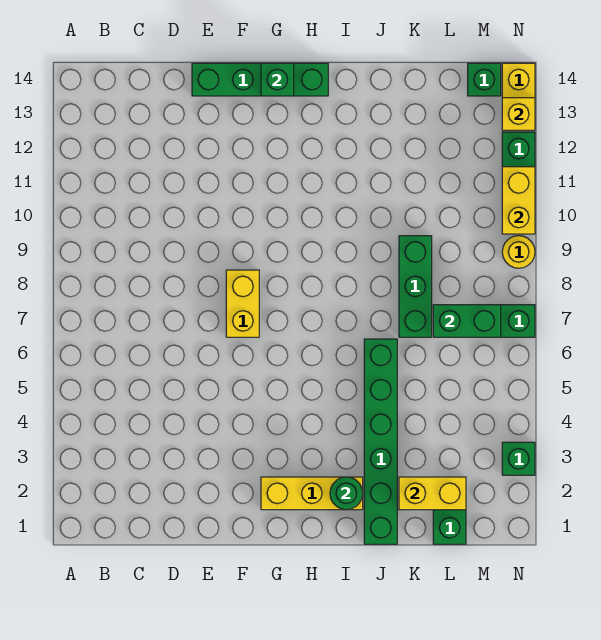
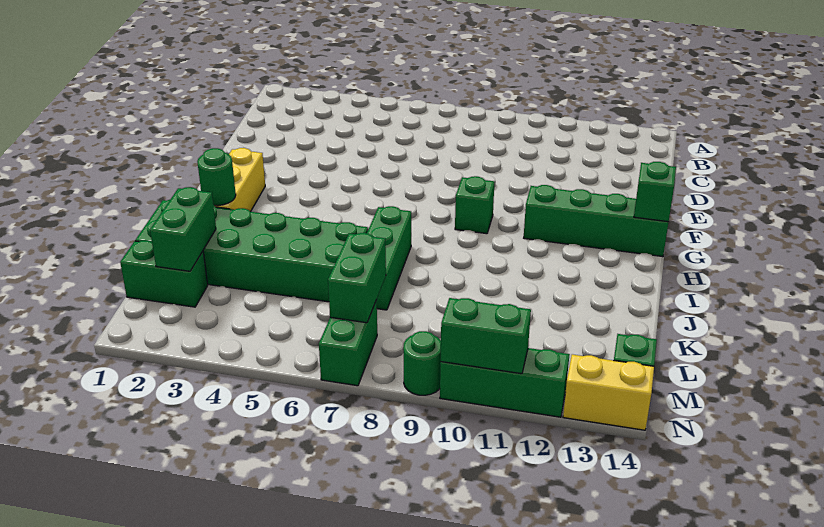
green brick E14:H14 level 1 -> green brick G11:G14 level 1
yellow brick F7:F8 level 1 -> none
green brick J1:J6 level 1 -> green brick J1:K6 level 1
yellow brick K2:L2 level 2 -> green brick K2:L2 level 2
green brick K7:K9 level 1 -> green brick I7:K7 level 1
green brick N3 level 1 -> green brick G9 level 1
yellow round brick N9 level 1 -> green round brick N9 level 1
yellow brick N10:N11 level 2 -> green brick N10:N11 level 2
yellow brick N13 level 2 -> none

